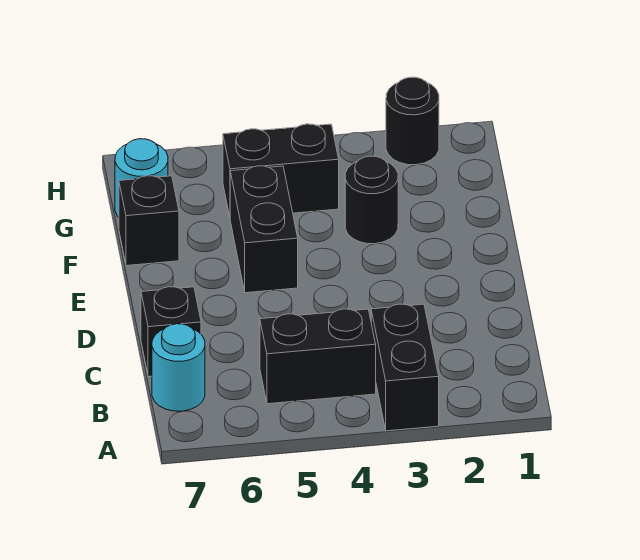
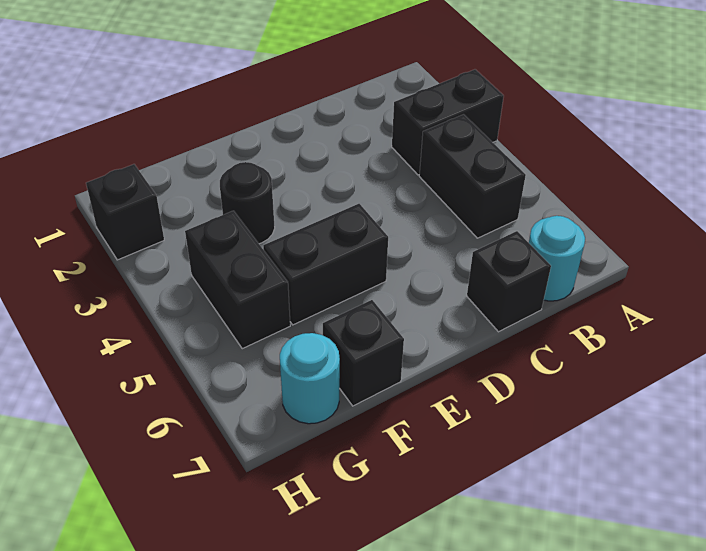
black round brick H2 level 1 -> black brick H2 level 1

